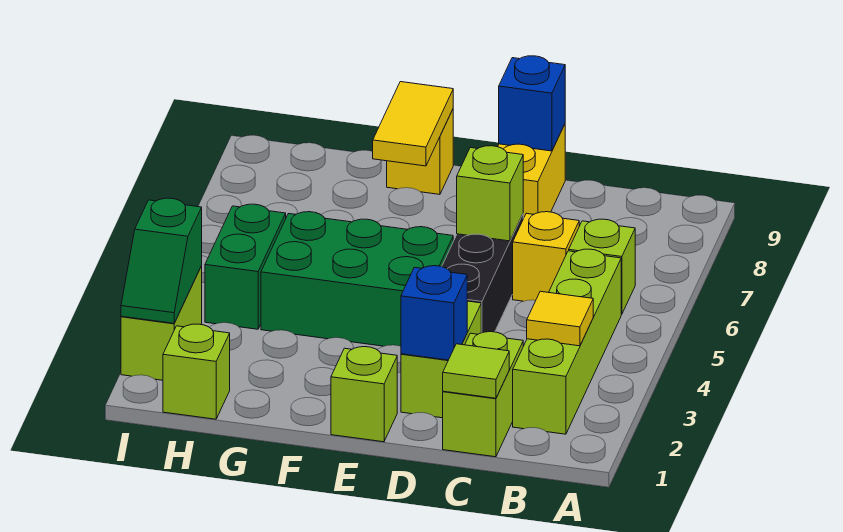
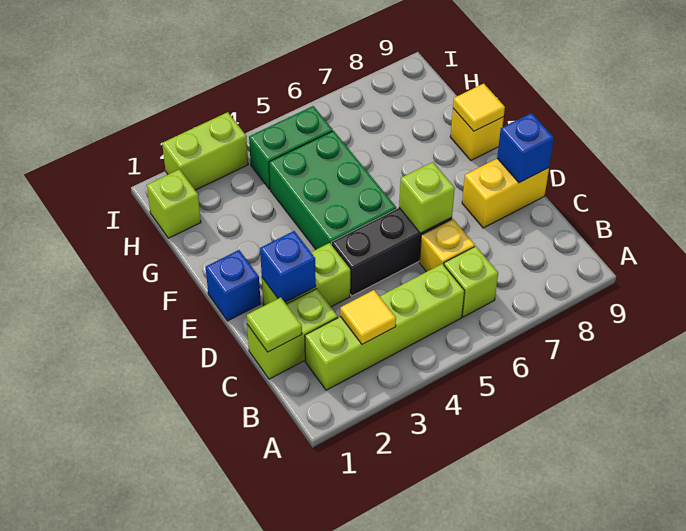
lime brick E1 level 1 -> blue brick E1 level 1
yellow tile F8:F9 level 2 -> yellow tile F9 level 2
green slope I2:I3 level 2 top 3 -> none

